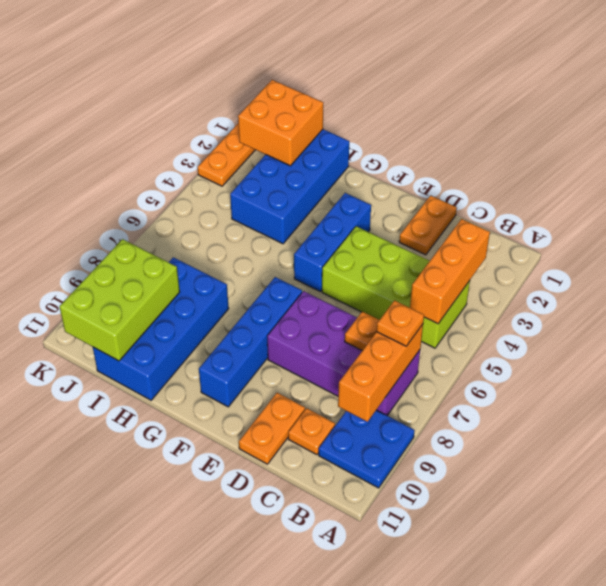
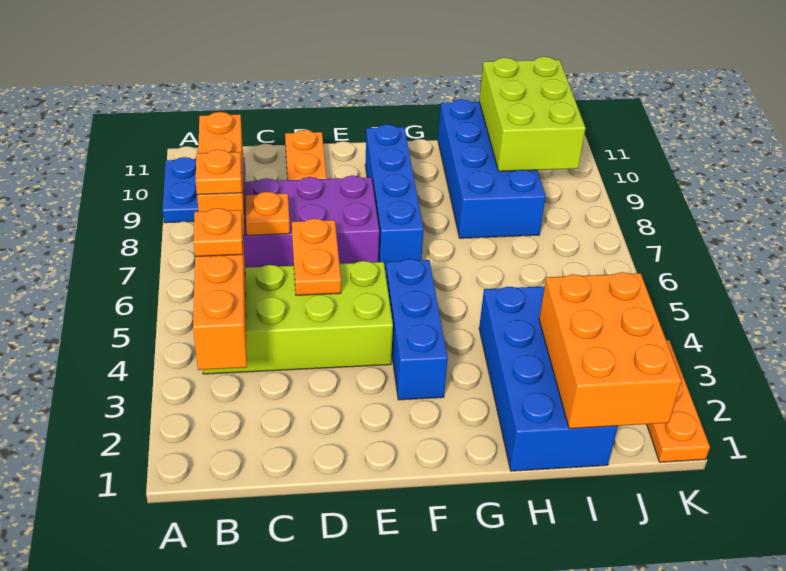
orange plate C10 level 1 -> orange plate B5 level 3
orange plate D1:D2 level 1 -> orange plate D5:D6 level 2
orange brick I1:J2 level 2 -> orange brick I1:J3 level 2

